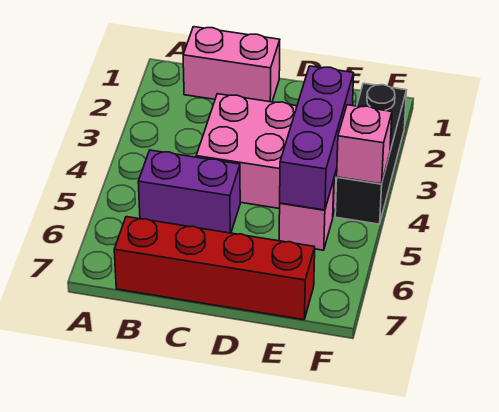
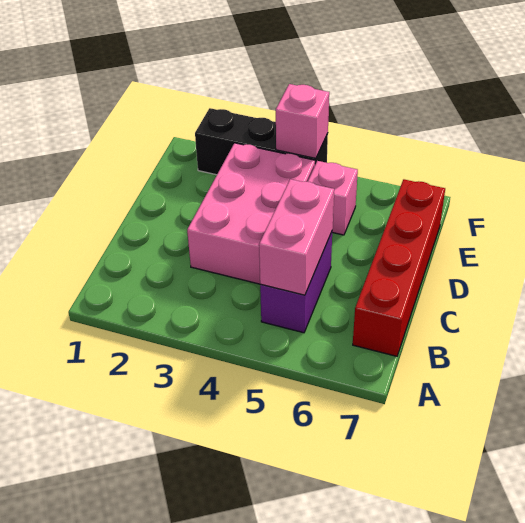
pink brick B1:C1 level 1 -> pink brick B5:C5 level 2
purple brick E3:E5 level 2 -> none

